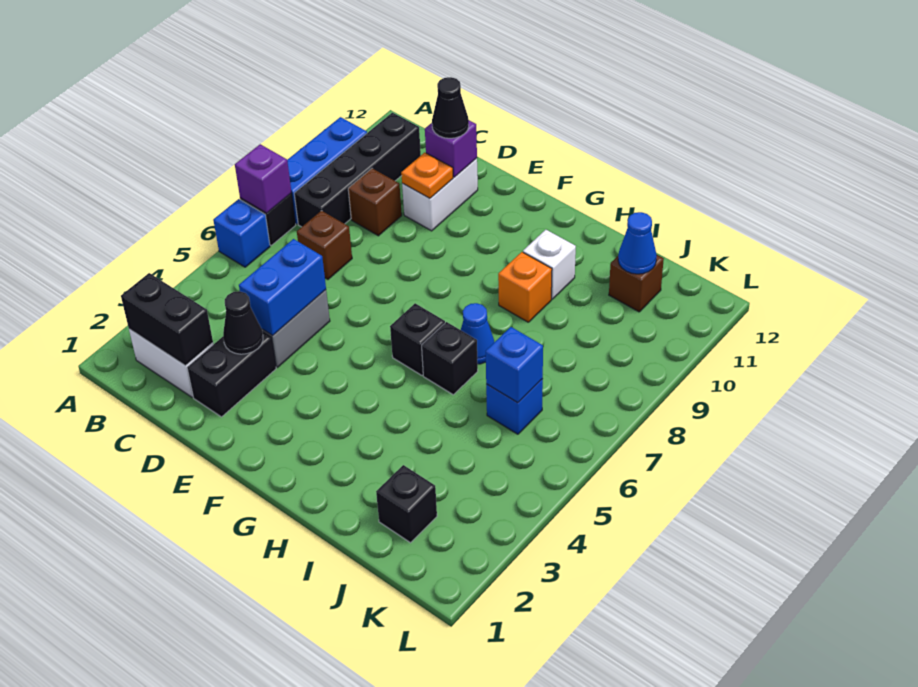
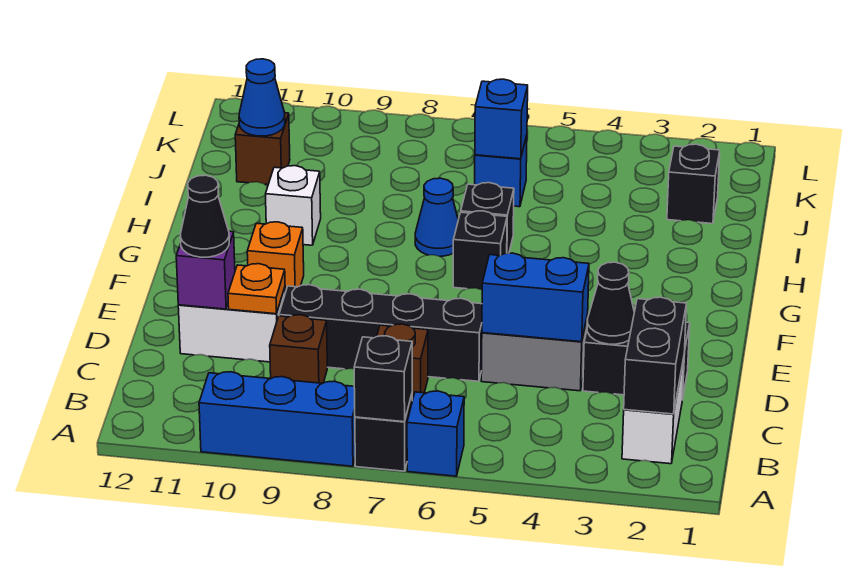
purple brick A7 level 2 -> black brick A7 level 2
black brick B8:B11 level 1 -> black brick D6:D9 level 1
orange brick H9 level 1 -> orange brick F10 level 1

